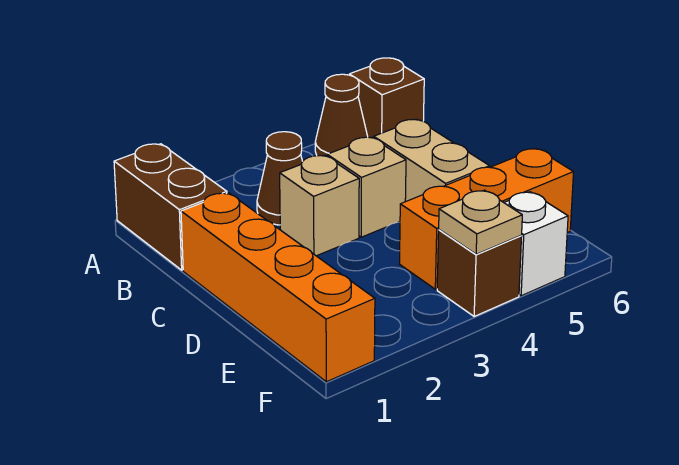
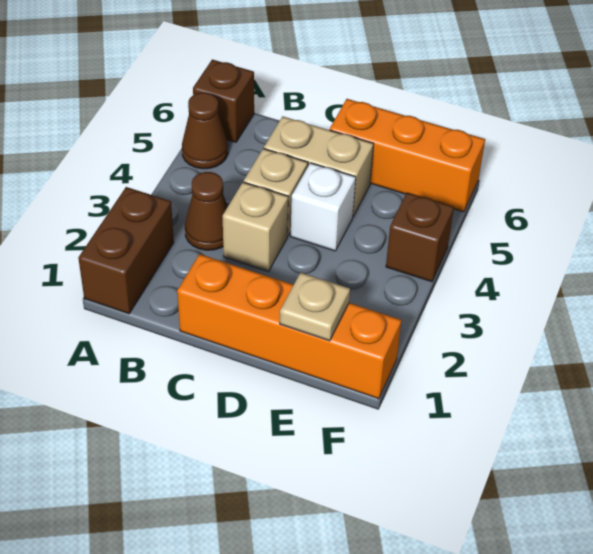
brown brick A1:B1 level 1 -> brown brick A1:A2 level 1
orange brick E4:E6 level 1 -> orange brick D6:F6 level 1
tan plate F4 level 2 -> tan plate E1 level 2
white brick F5 level 1 -> white brick D4 level 1

